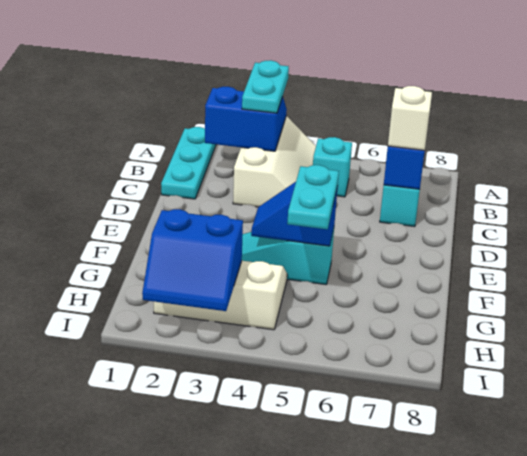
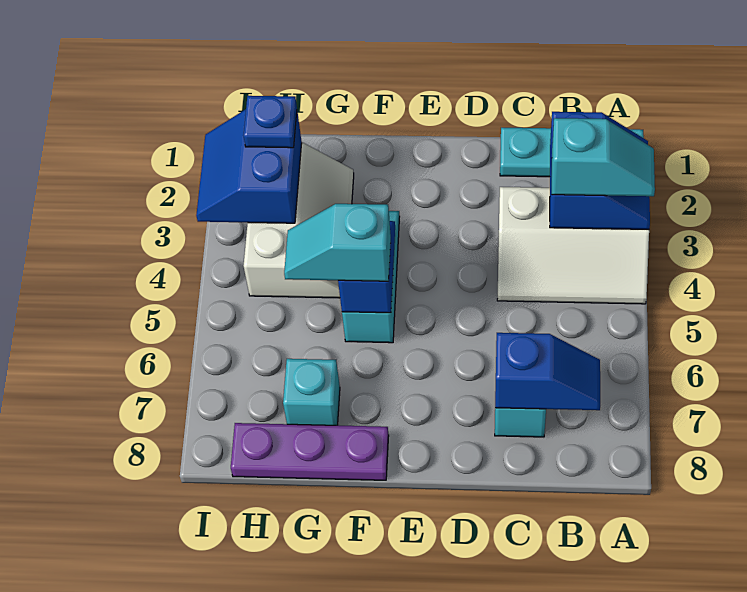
cyan plate A3:B3 level 3 -> cyan slope A3:B3 level 3 top B
cyan brick B5 level 1 -> cyan brick G7 level 1
white brick C7 level 3 -> none
cyan plate F5:G5 level 3 -> cyan slope F5:G5 level 3 top F
none -> purple plate F8:H8 level 1
none -> blue plate H2 level 3

